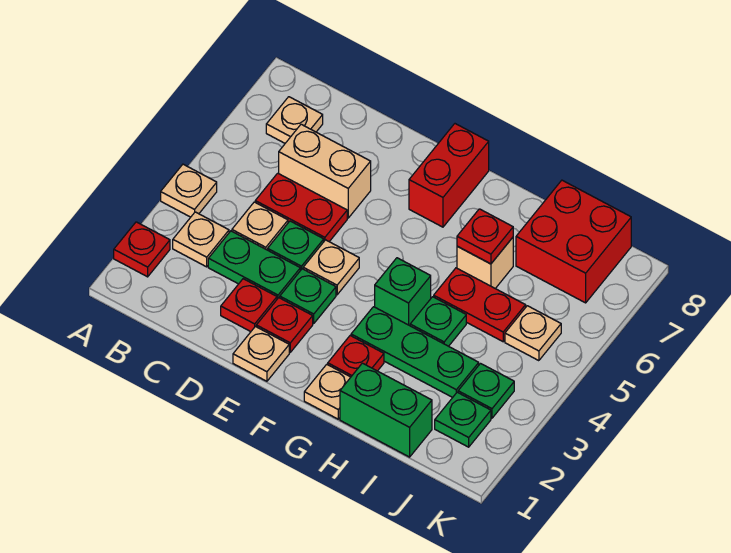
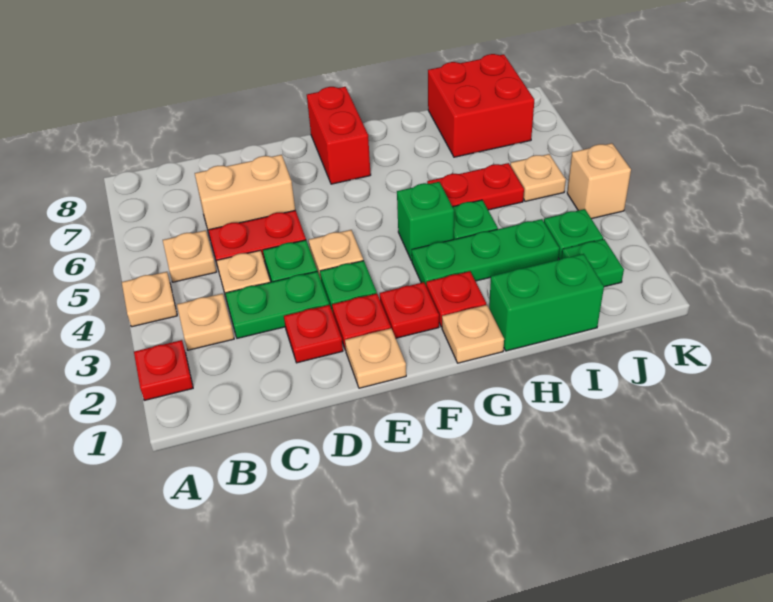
tan plate B7 level 1 -> tan plate B5 level 1
tan brick H6 level 1 -> tan brick K4 level 1
red plate H6 level 2 -> red plate F2 level 1

